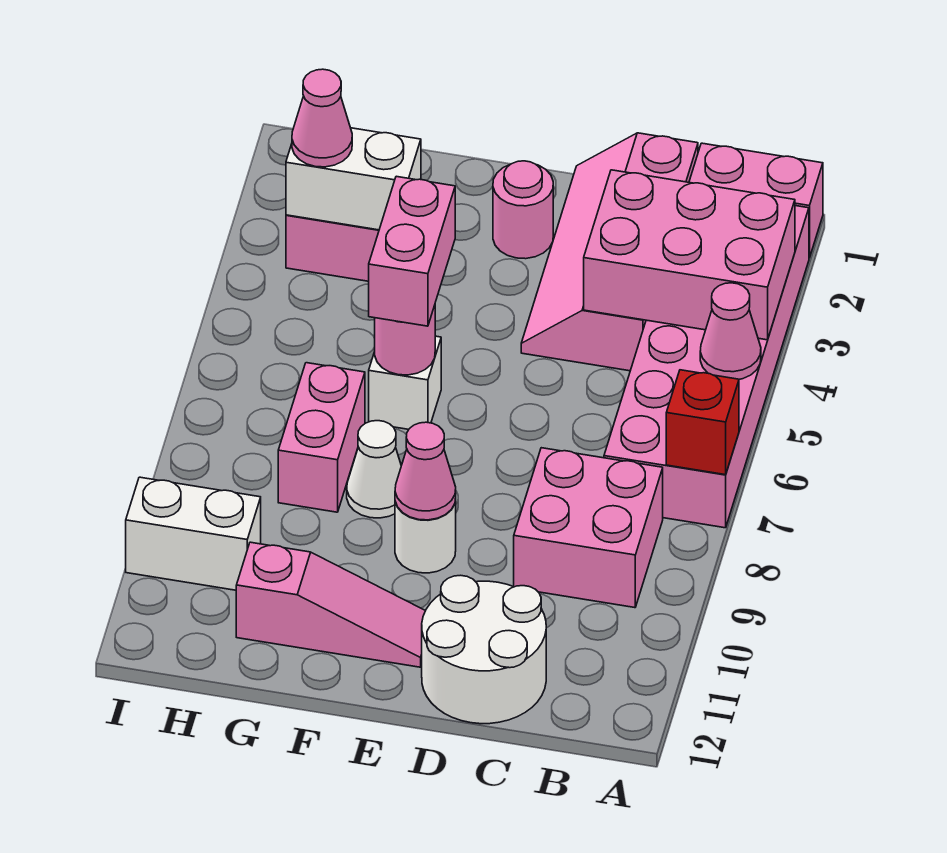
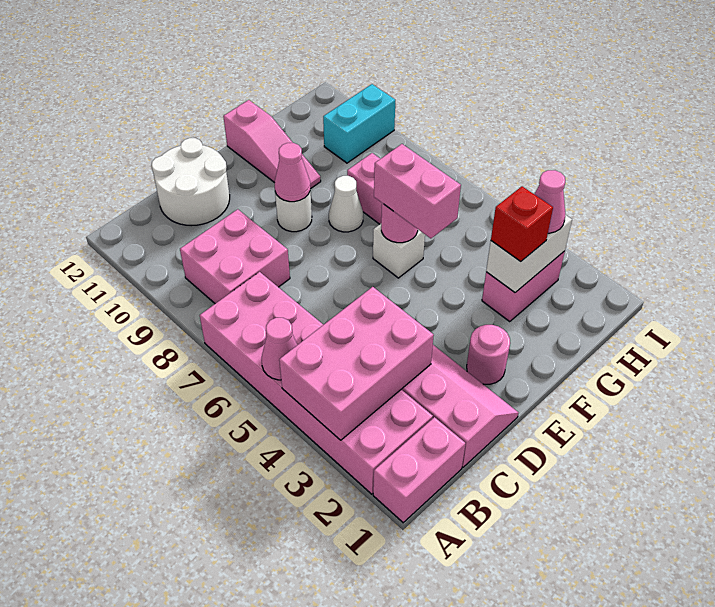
red brick A7 level 2 -> red brick G3 level 3
pink slope E11:G11 level 1 top G -> pink slope F10:F12 level 1 top 12
white brick H10:I10 level 1 -> cyan brick H10:I10 level 1

